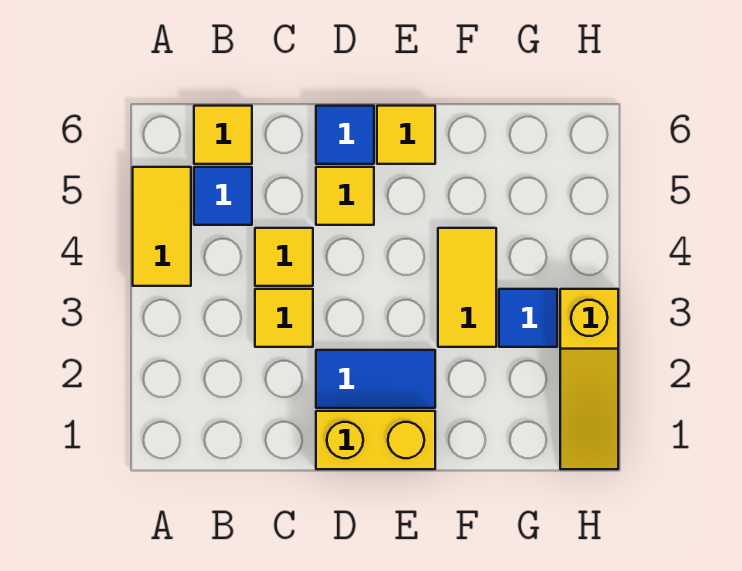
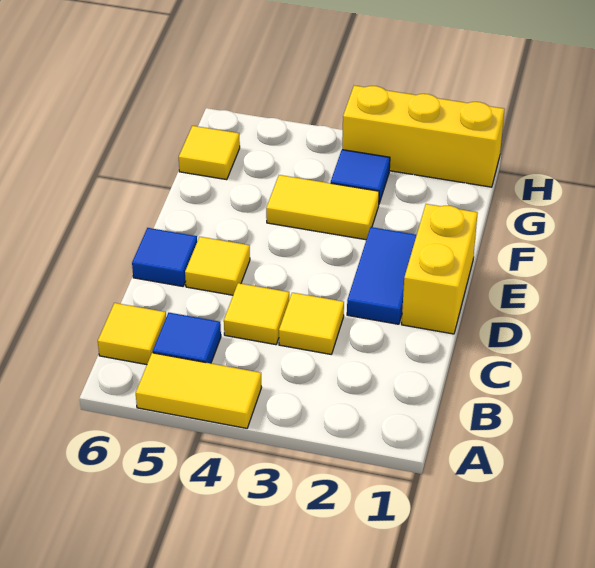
yellow tile E6 level 1 -> yellow tile G6 level 1
yellow slope H1:H3 level 1 top 3 -> yellow brick H1:H3 level 1

